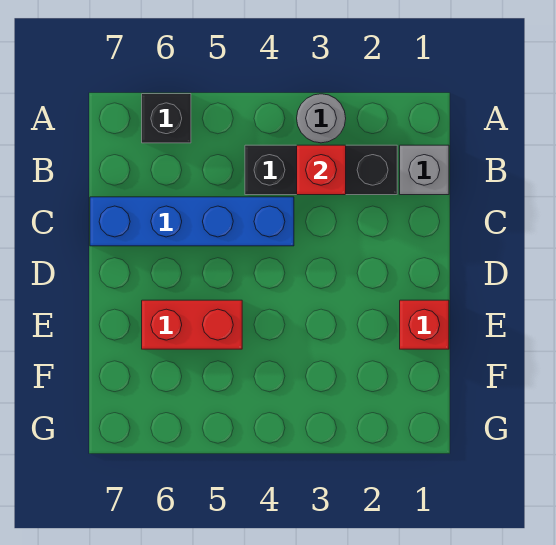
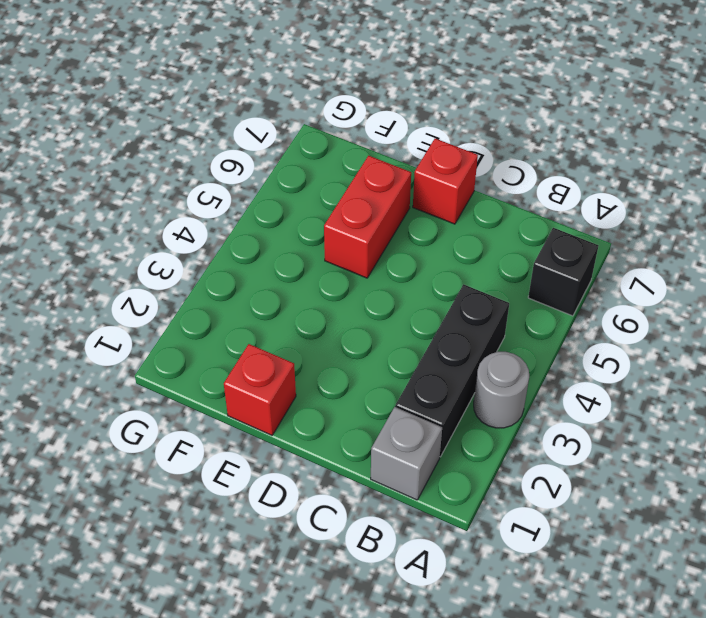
red brick B3 level 2 -> red brick D7 level 1
blue brick C4:C7 level 1 -> none

